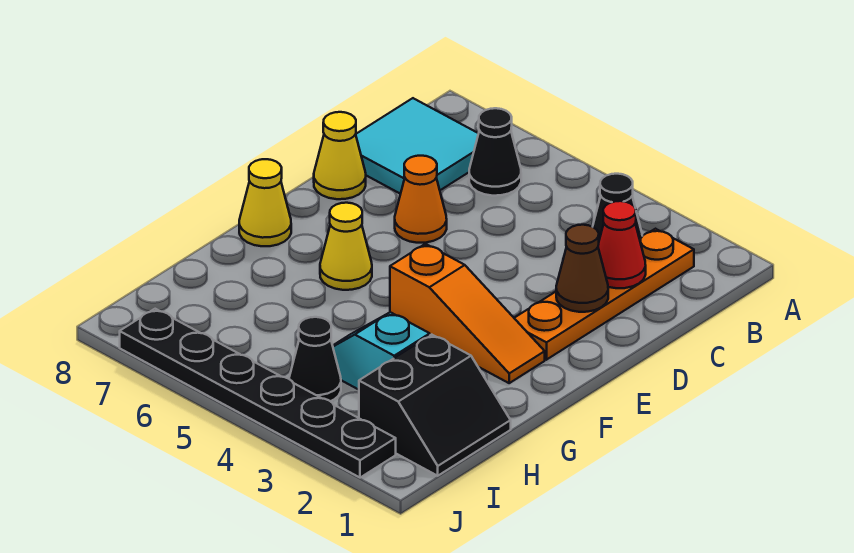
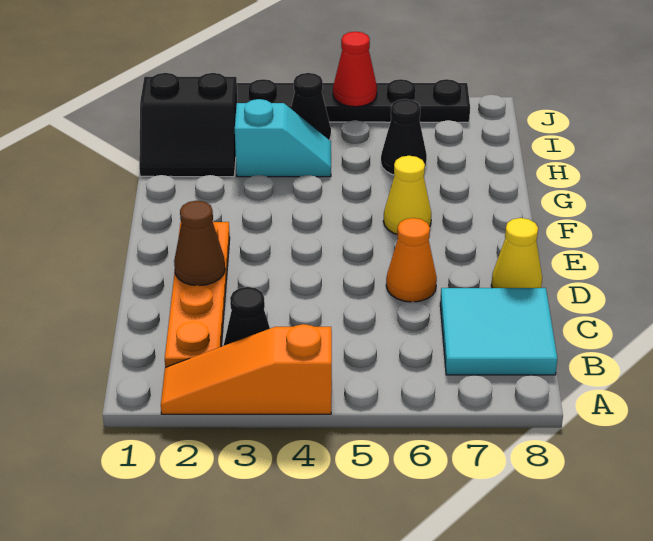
black cone B6 level 1 -> black cone H6 level 1
red cone C2 level 2 -> red cone J5 level 2
orange slope F2:F4 level 1 top 4 -> orange slope A2:A4 level 1 top 4
yellow cone F8 level 1 -> none
black slope H1:I2 level 1 top 2 -> black slope H1:I2 level 1 top I

